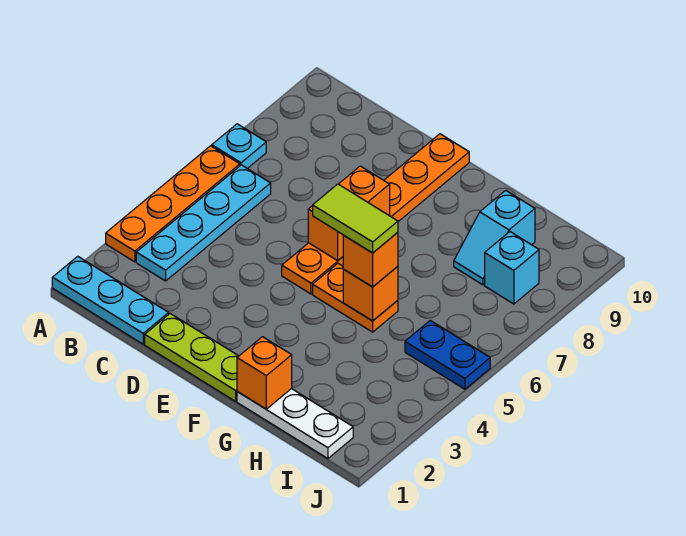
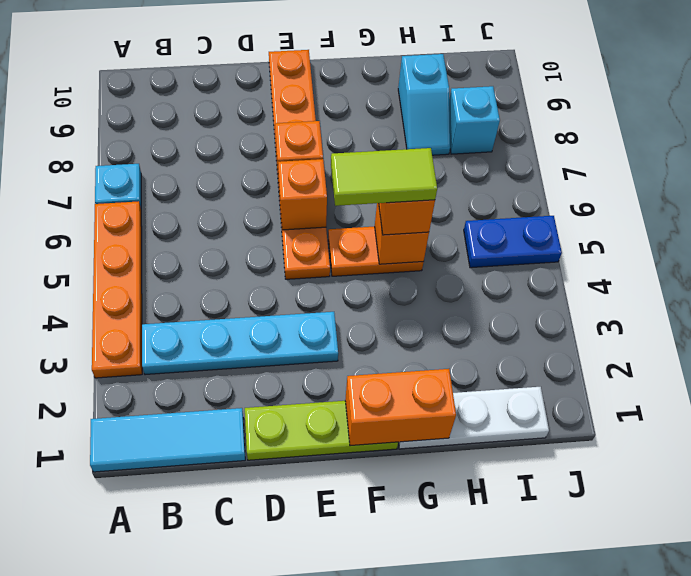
cyan plate A1:C1 level 1 -> cyan tile A1:C1 level 1
cyan plate B3:B6 level 1 -> cyan plate B3:E3 level 1
orange brick G1 level 2 -> orange brick F1:G1 level 2

